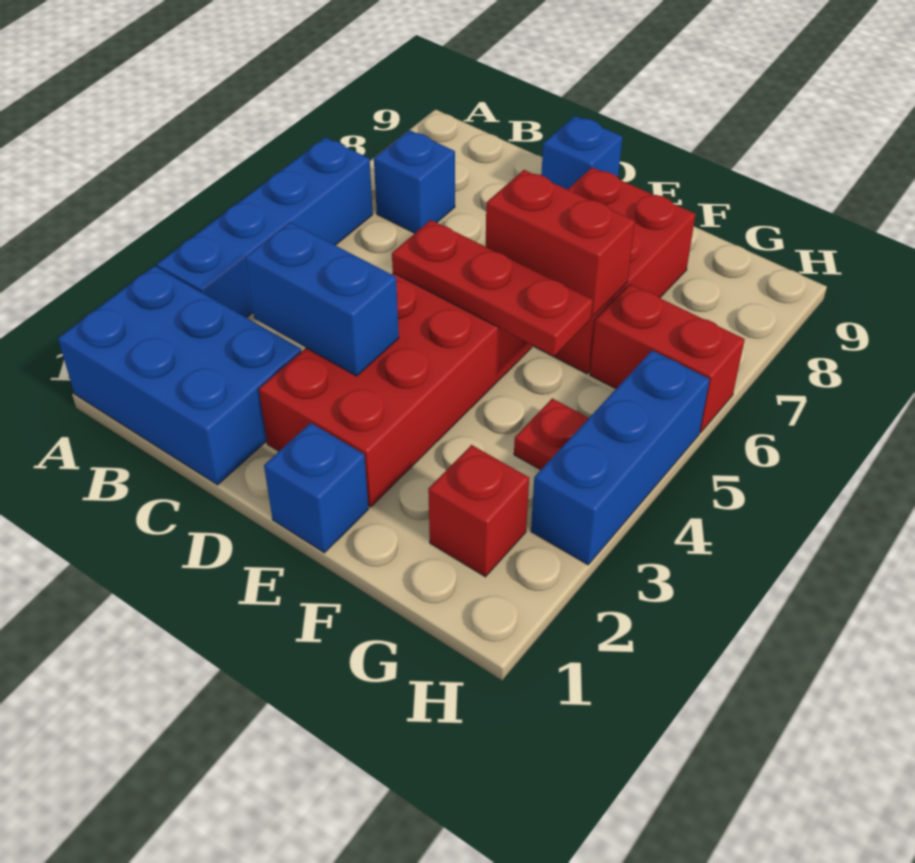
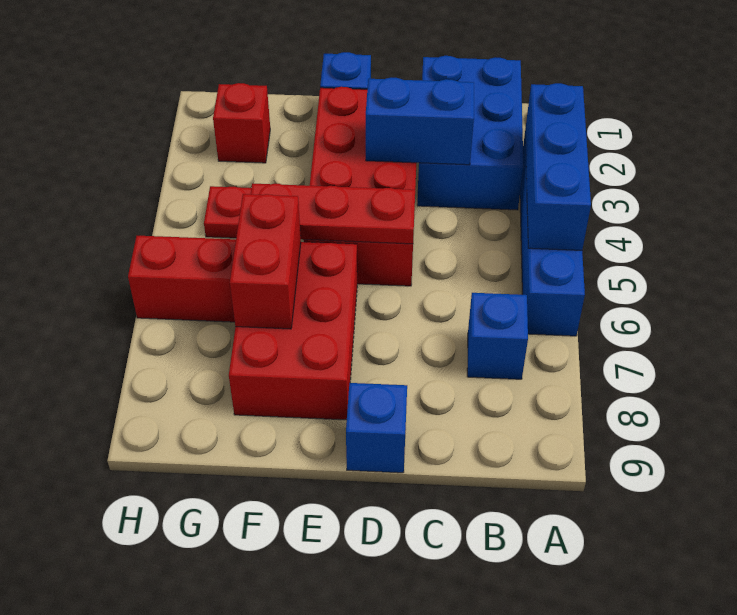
blue brick A1:C2 level 1 -> blue brick B1:C3 level 1
red brick E6:F6 level 2 -> red brick F6:F7 level 2
blue brick H3:H5 level 1 -> blue brick A3:A5 level 2

